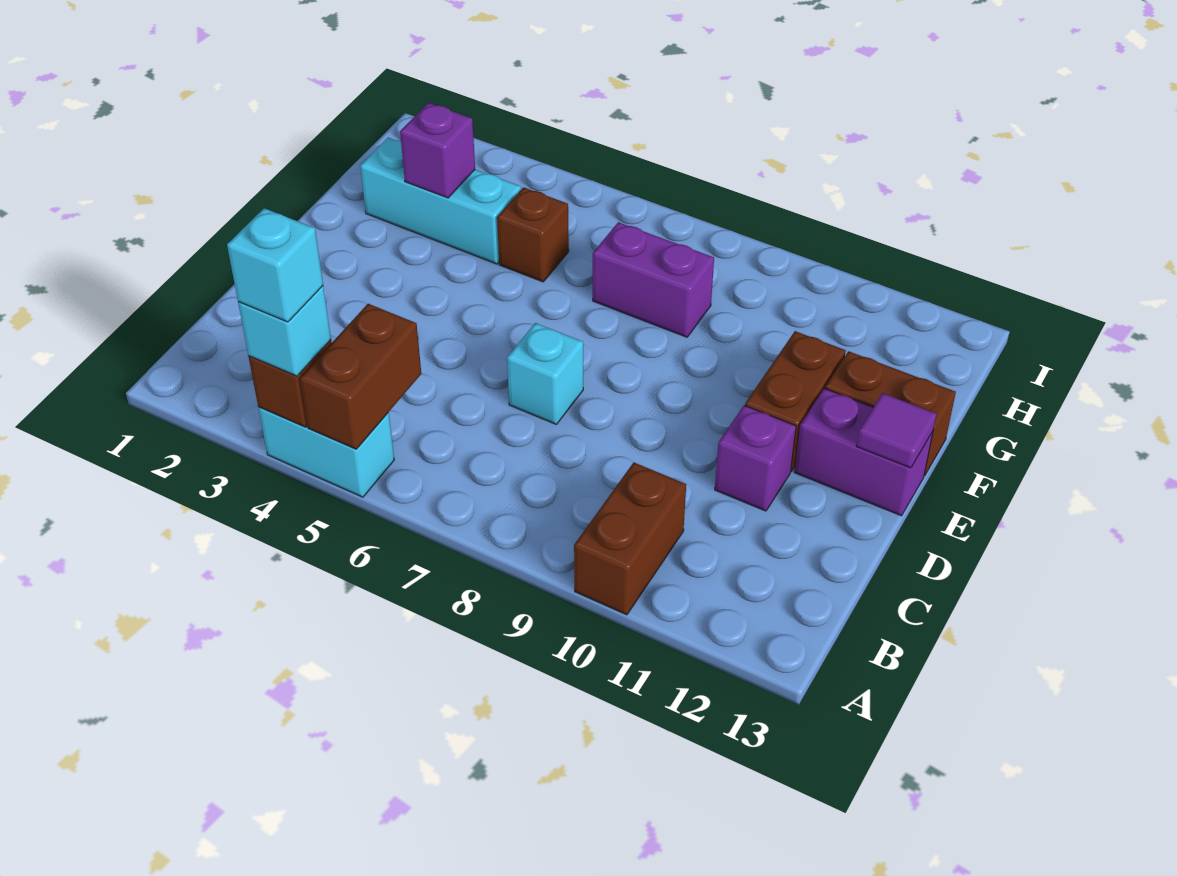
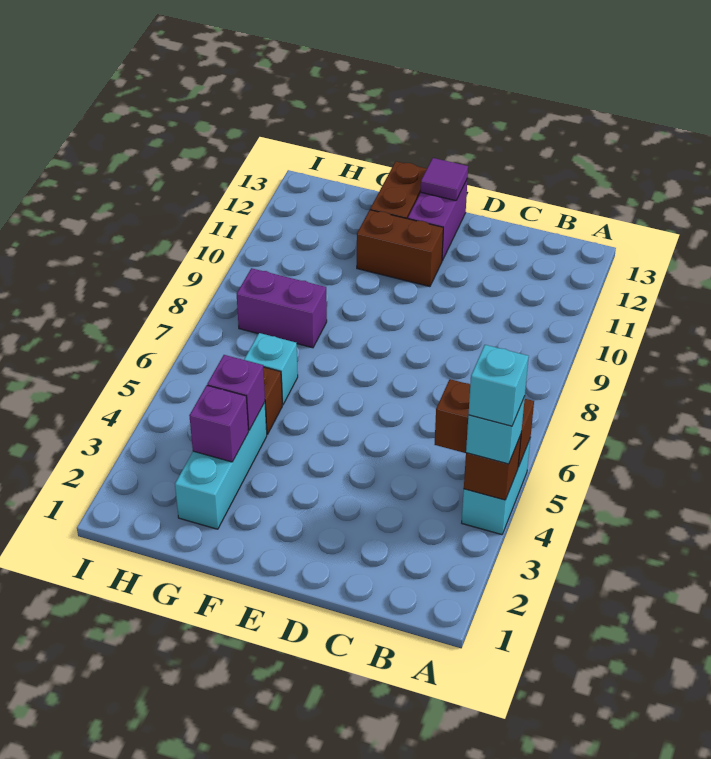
brown brick A10:B10 level 1 -> none
cyan brick D7 level 1 -> cyan brick G6 level 1
purple brick D11 level 1 -> purple brick G4 level 2
purple brick G7:G8 level 1 -> purple brick G8:H8 level 1

